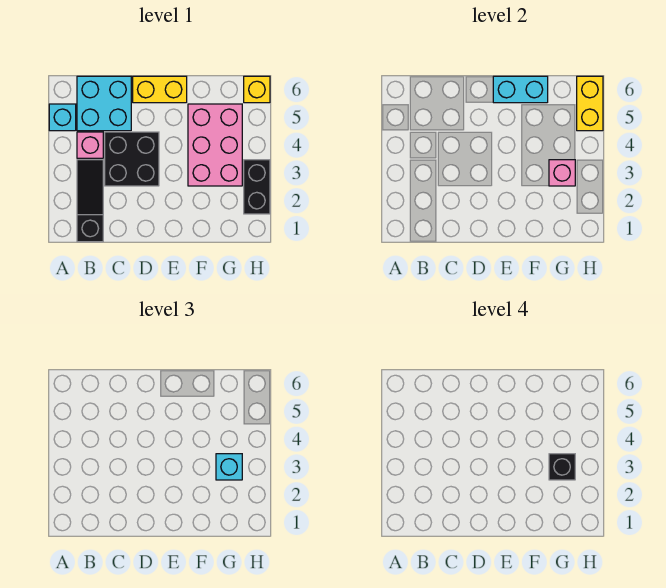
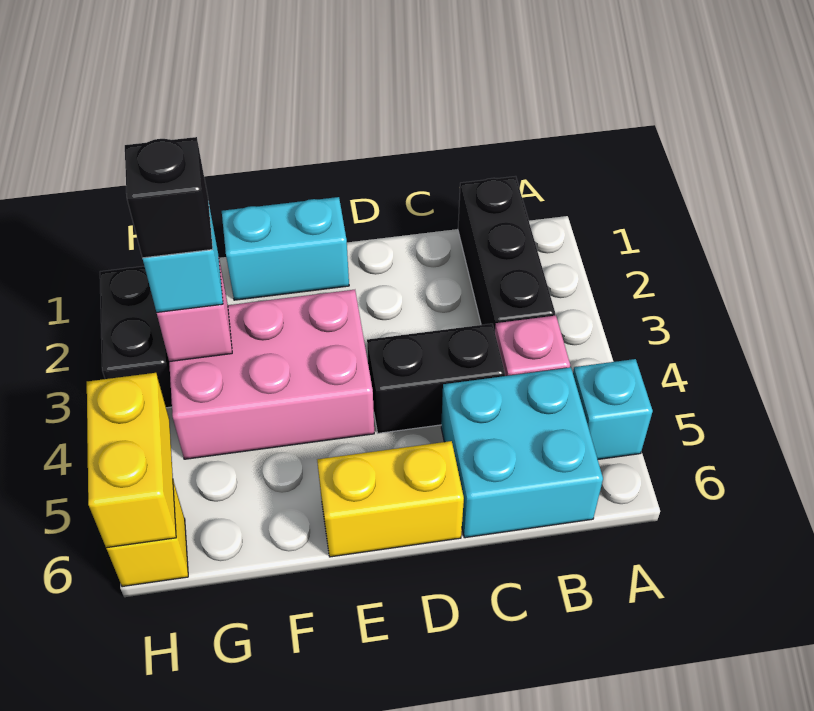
black slope B1:B3 level 1 top 1 -> black brick B1:B3 level 1
black brick C3:D4 level 1 -> black brick C4:D4 level 1
cyan brick E6:F6 level 2 -> cyan brick E1:F1 level 1
pink brick F3:G5 level 1 -> pink brick E3:G4 level 1

